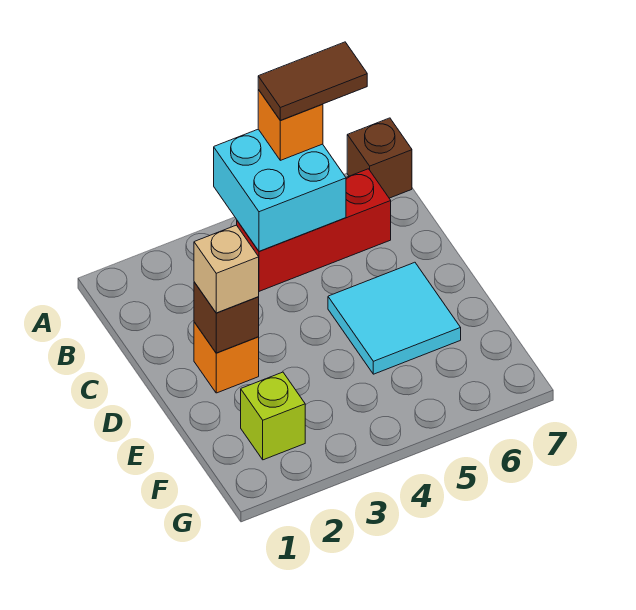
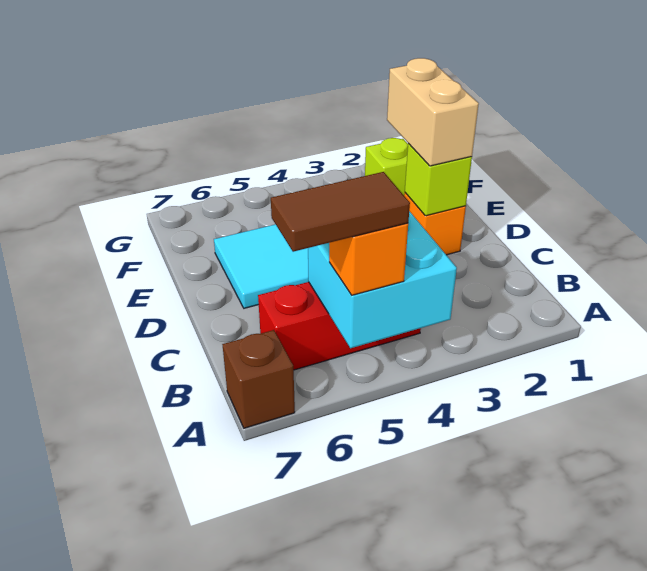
brown brick D2 level 2 -> lime brick D2 level 2
tan brick D2 level 3 -> tan brick D2:E2 level 3

